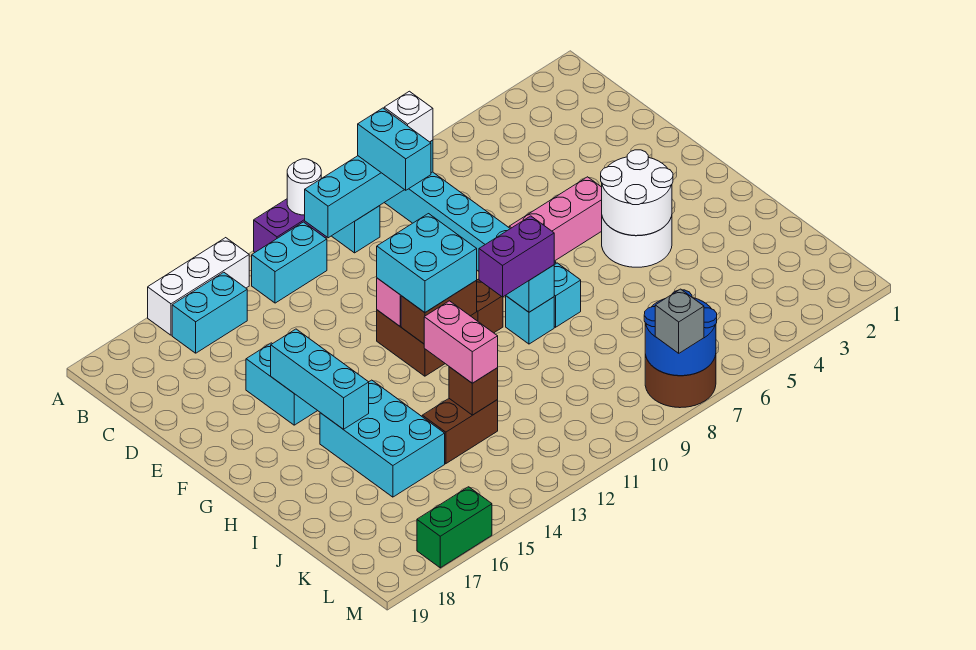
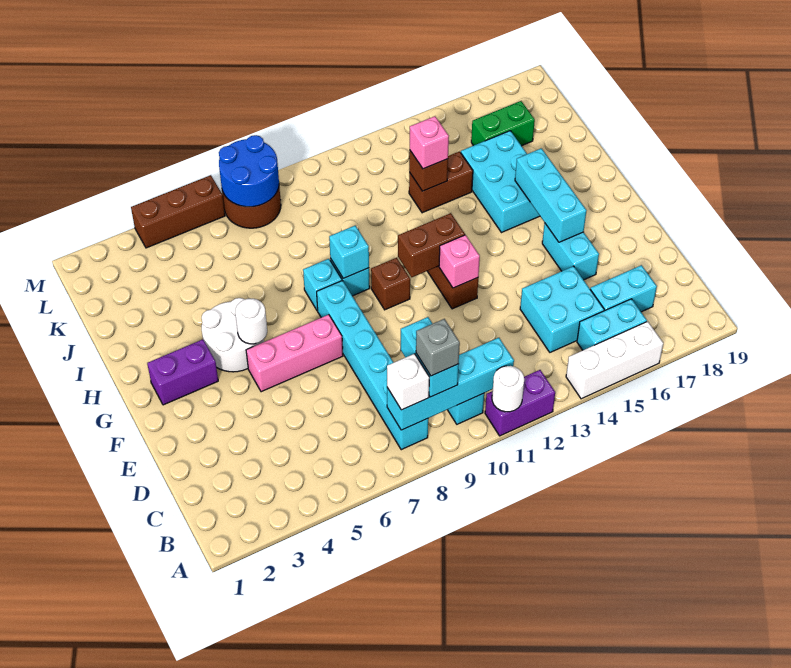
cyan brick B12:B13 level 1 -> cyan brick C16:C17 level 1
cyan brick F11:G12 level 3 -> cyan brick C14:D15 level 1
white round brick G4:H5 level 2 -> white round brick G5 level 2
purple brick H9:H10 level 3 -> purple brick G2:G3 level 1
pink brick I13:J13 level 3 -> pink brick J13 level 3
none -> brown brick M4:M6 level 1
grey brick M8 level 3 -> grey brick B9 level 4
green brick M16:M17 level 1 -> green brick K16:K17 level 1

